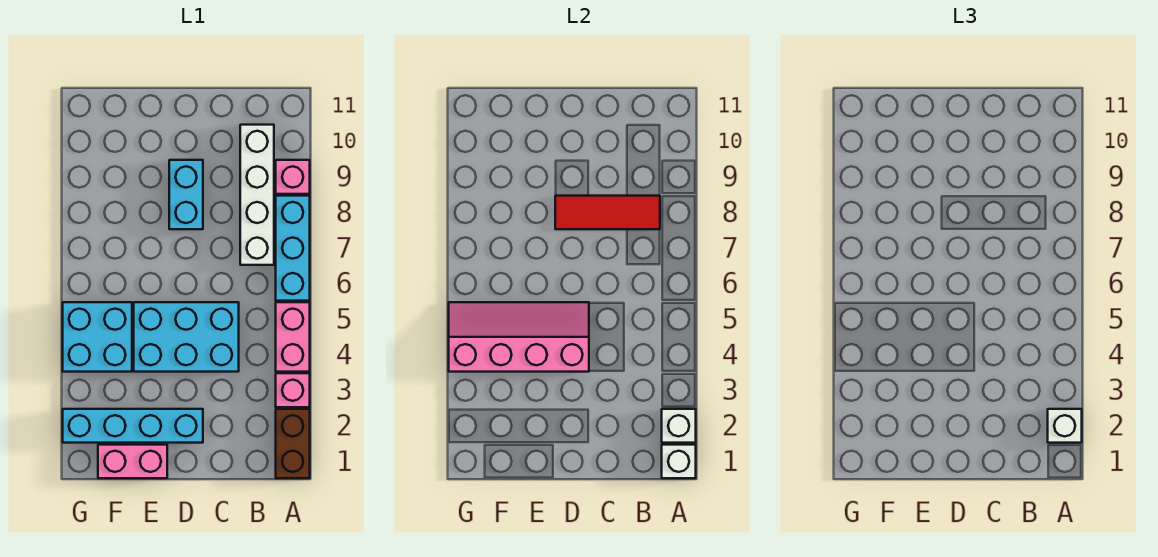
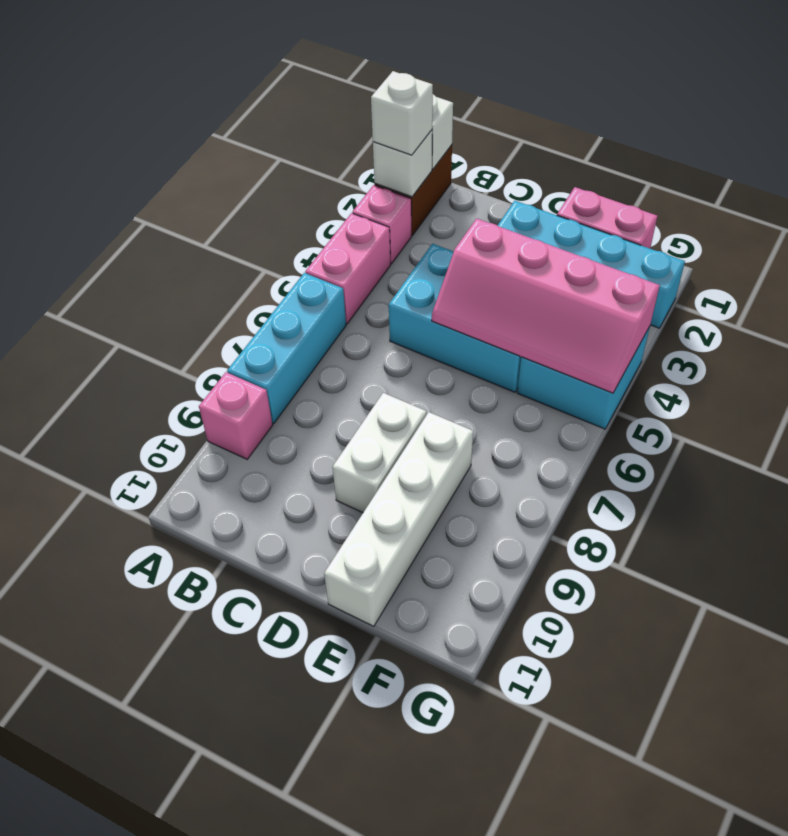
white brick B7:B10 level 1 -> white brick E8:E11 level 1
red tile B8:D8 level 2 -> none
cyan brick D8:D9 level 1 -> white brick D8:D9 level 1

